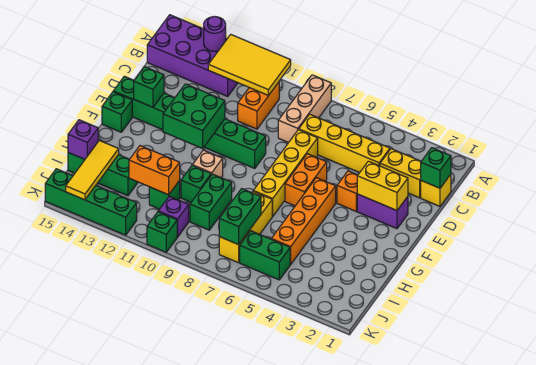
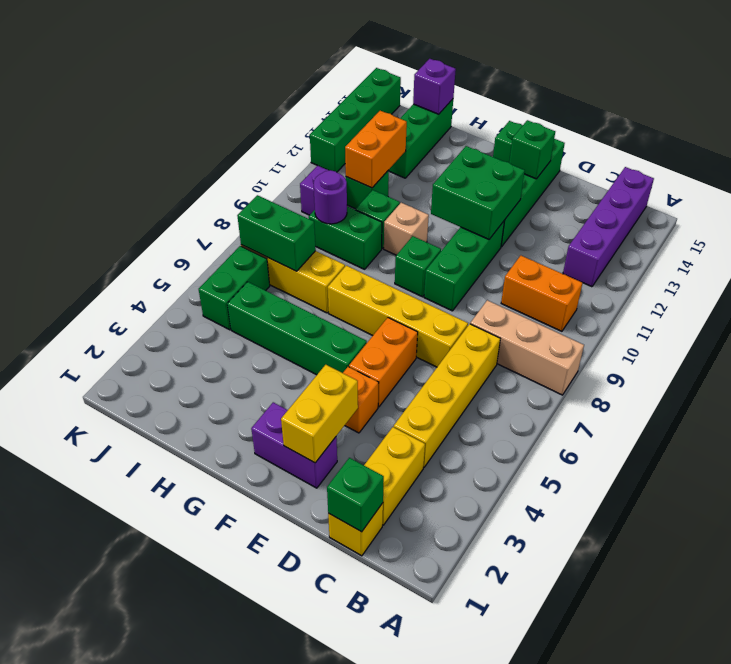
yellow tile A10:B12 level 2 -> none
purple brick A12:B15 level 1 -> purple brick B12:B15 level 1
purple round brick A13 level 2 -> purple round brick I9 level 2
purple brick E2:E3 level 1 -> purple brick E2:F2 level 1
orange brick E6:F6 level 1 -> orange brick E5:E6 level 1
orange brick F5:I5 level 1 -> green brick F5:I5 level 1
yellow tile I14:K14 level 2 -> none
green brick K10 level 1 -> green brick F9 level 1

